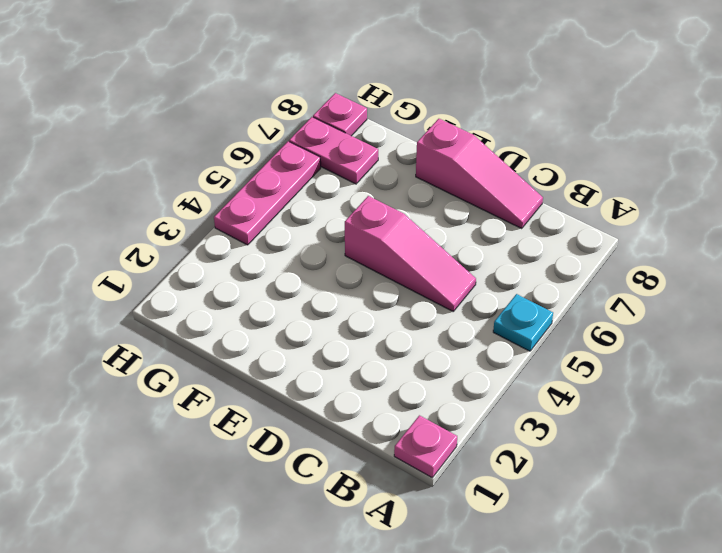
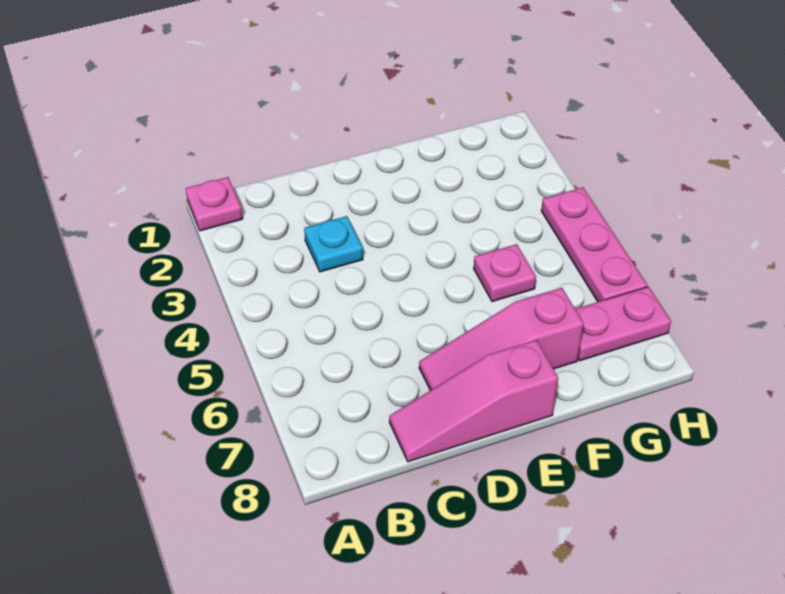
cyan plate A5 level 1 -> cyan plate C3 level 1
pink slope C5:E5 level 1 top E -> pink slope D7:F7 level 1 top F
pink plate H8 level 1 -> pink plate F5 level 1

